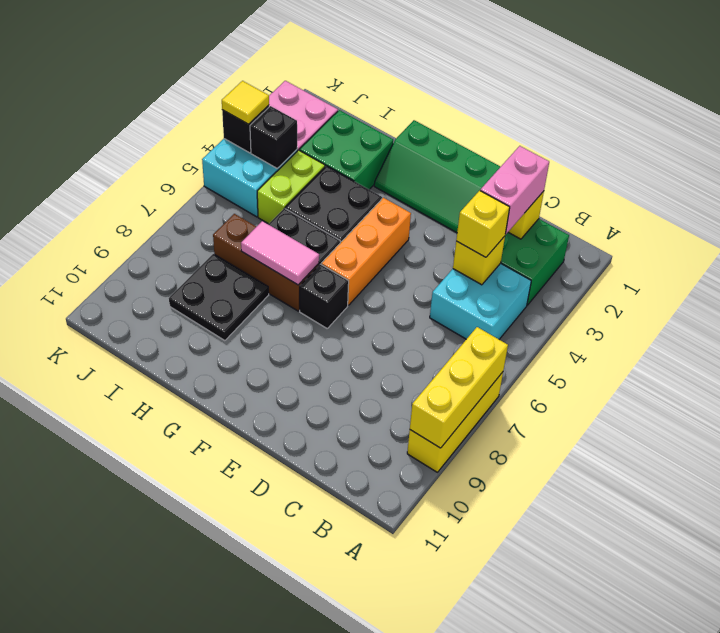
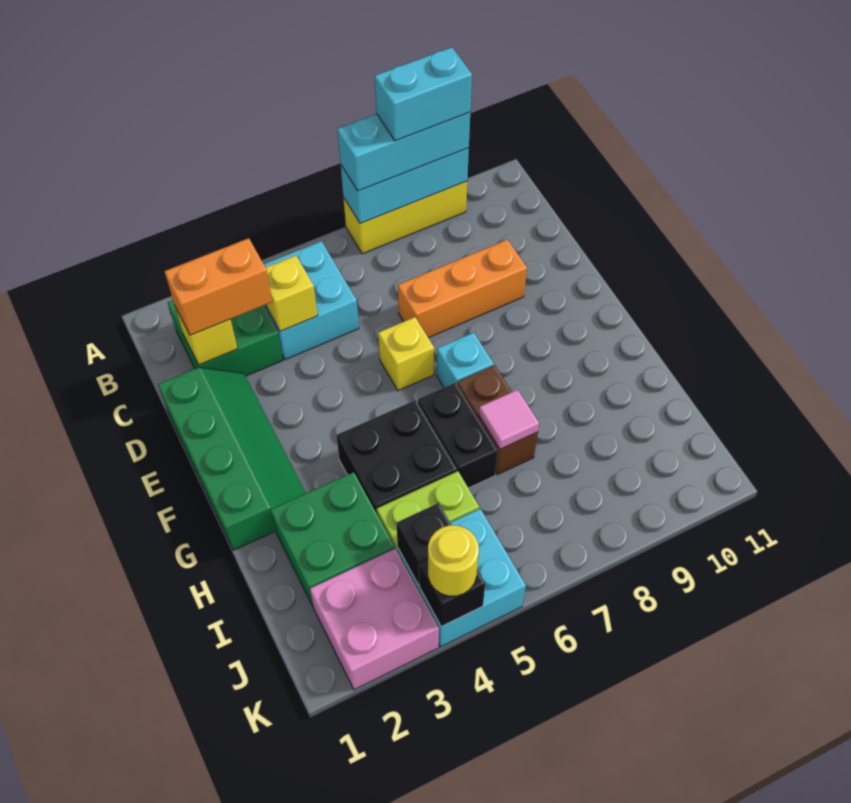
yellow brick A7:A9 level 2 -> cyan brick A7:A9 level 2
none -> cyan brick A7:A9 level 3
none -> cyan brick A8:A9 level 4
pink brick C2:C3 level 3 -> orange brick C2:C3 level 3
yellow brick C4 level 3 -> yellow brick E6 level 1
orange brick F4:F6 level 1 -> orange brick D7:D9 level 1
black brick F7 level 1 -> cyan brick F7 level 1
brown brick G7:I7 level 1 -> brown brick G7:H7 level 1
pink tile G7:H7 level 2 -> pink tile H7 level 2
black plate H8:I9 level 1 -> none
yellow tile K4 level 3 -> yellow round brick K4 level 3

